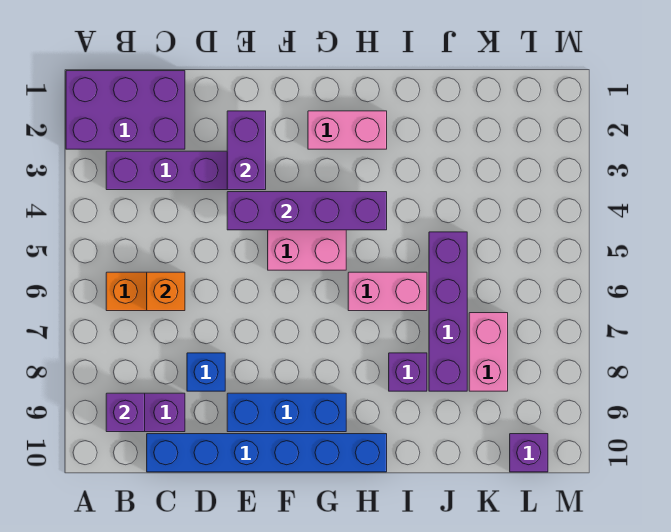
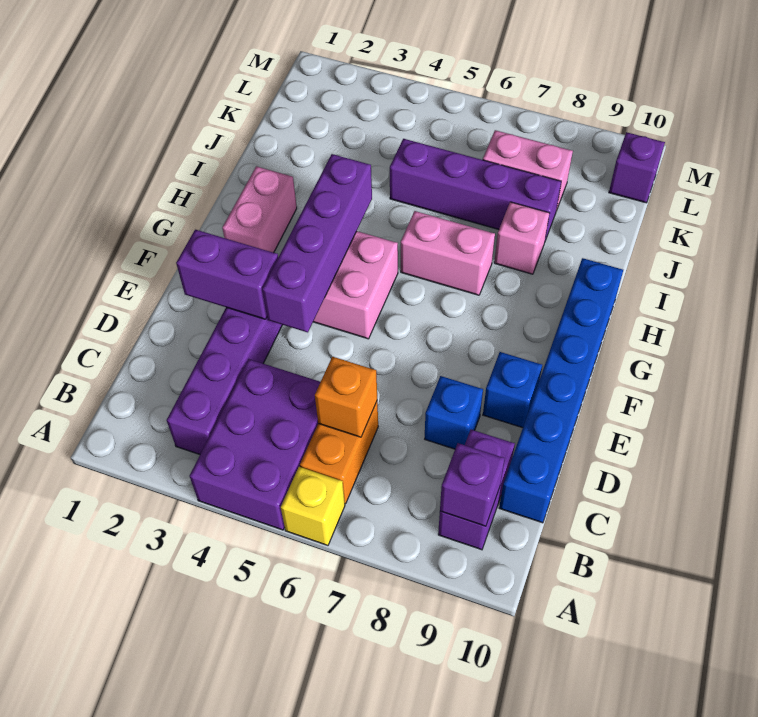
purple brick A1:C2 level 1 -> purple brick A4:C5 level 1
none -> yellow brick A6 level 1
blue brick E9:G9 level 1 -> blue brick E9 level 1
pink brick H6:I6 level 1 -> pink brick H6:H7 level 1
purple brick I8 level 1 -> pink brick I8 level 1

